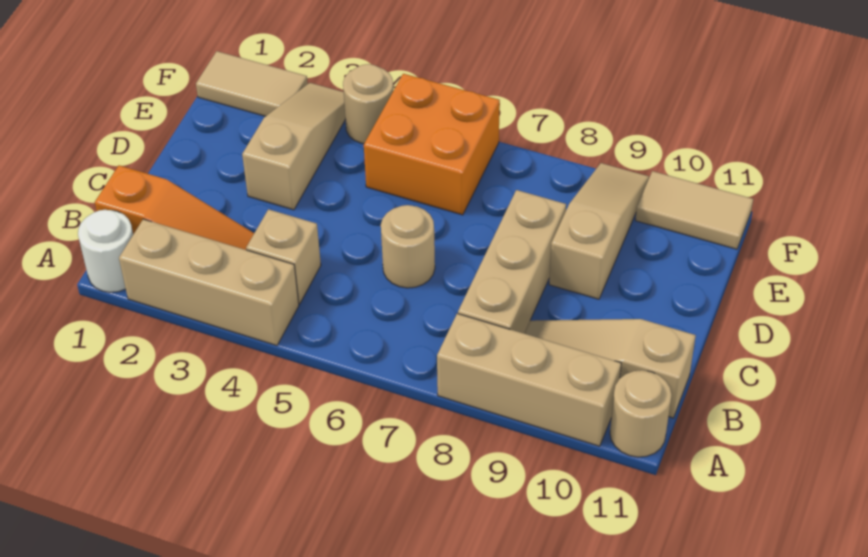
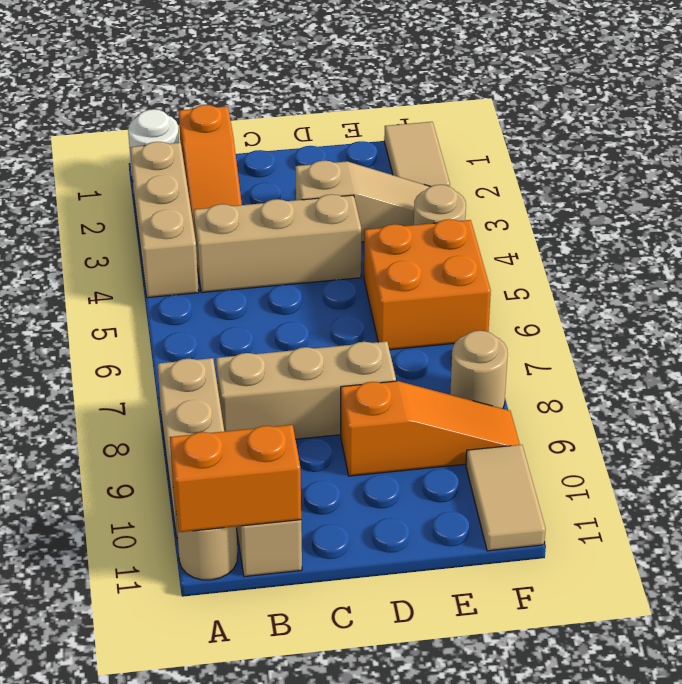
none -> orange brick A11:B11 level 2
tan brick B4 level 1 -> tan brick B4:D4 level 1
tan round brick C6 level 1 -> tan round brick F8 level 1
tan slope D9:F9 level 1 top D -> orange slope D9:F9 level 1 top D

